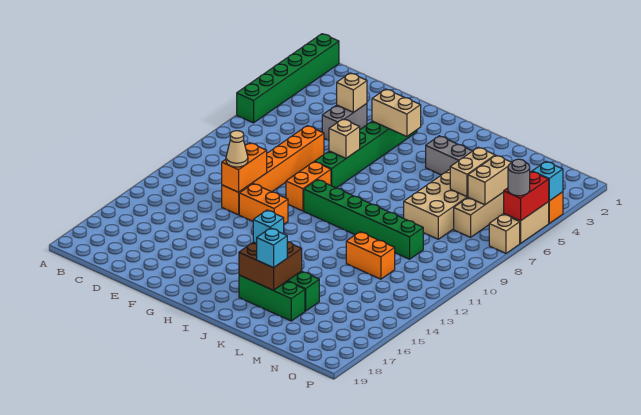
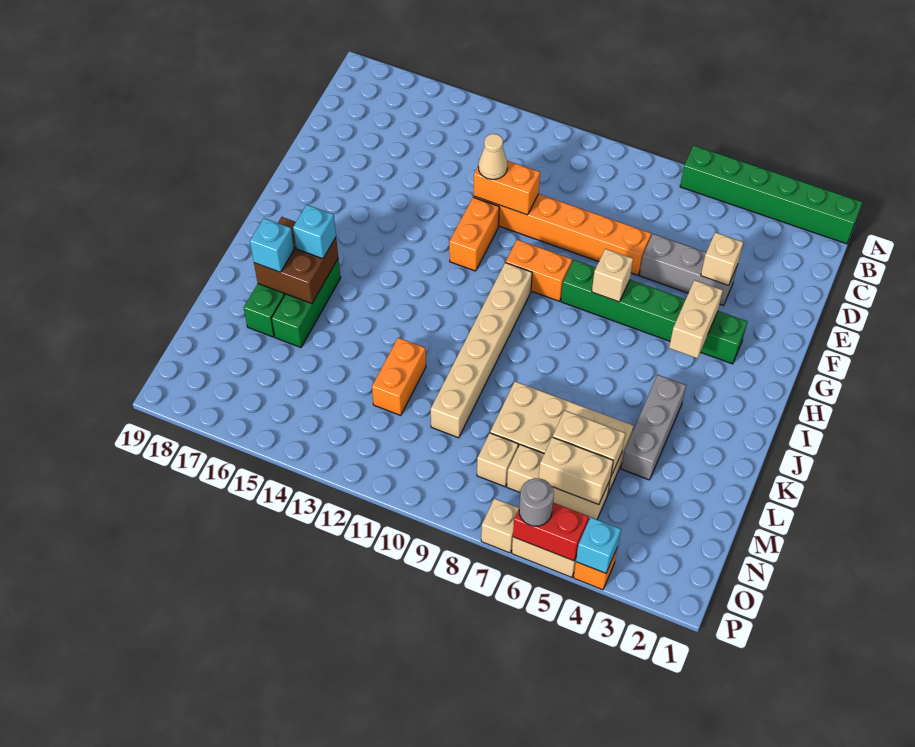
grey brick E4:E5 level 1 -> grey brick E4:E6 level 1
green brick H10:M10 level 1 -> tan brick H10:M10 level 1
none -> tan brick N8 level 1

